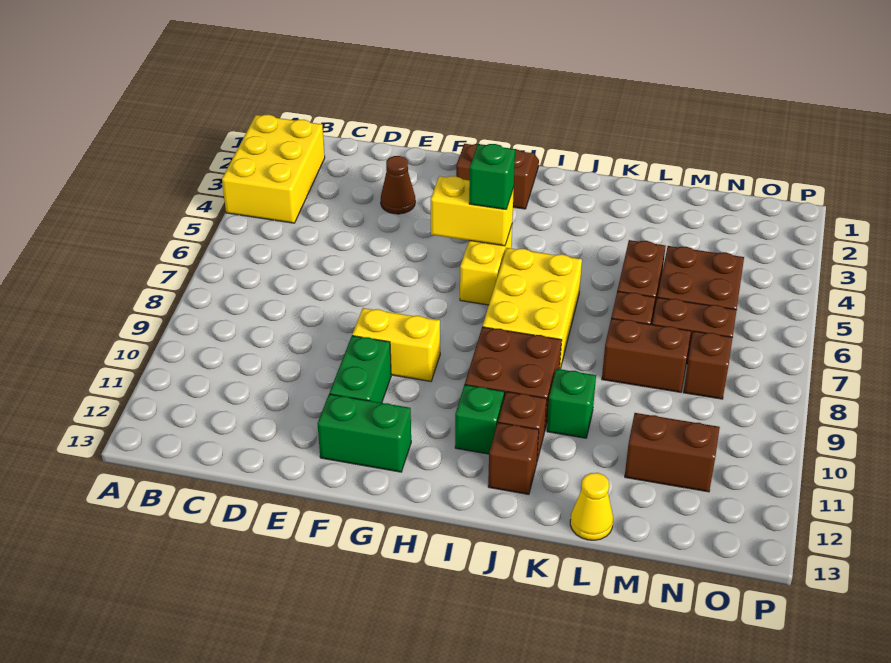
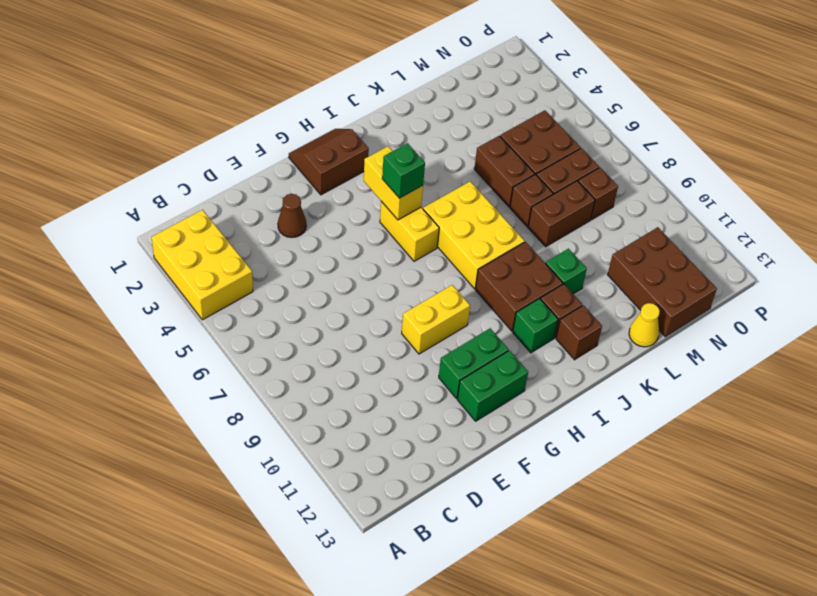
green brick F10:F11 level 1 -> green brick F11:G11 level 1
yellow brick G5:H5 level 2 -> yellow brick H4:H5 level 2
brown brick M11:N11 level 1 -> brown brick M11:N13 level 1

